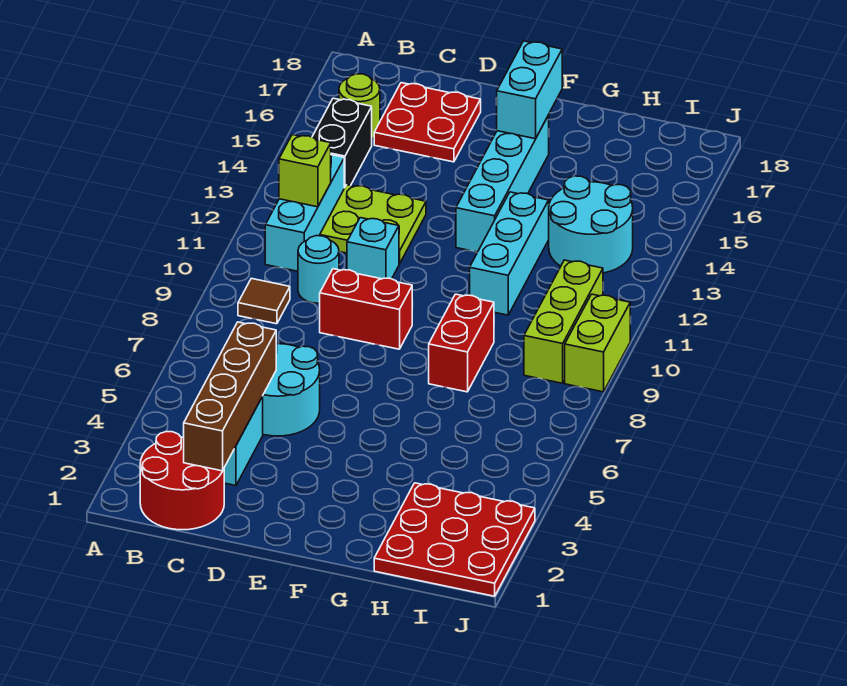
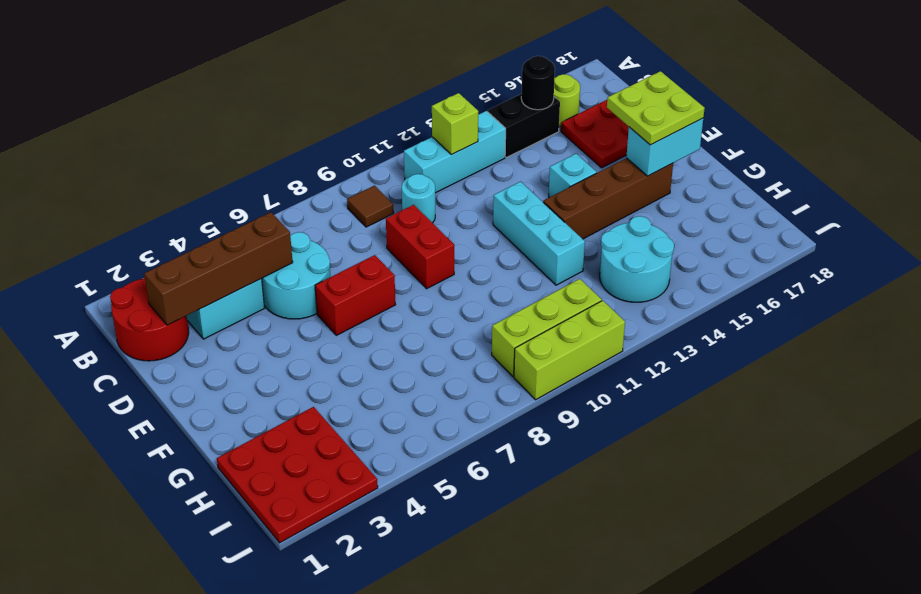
none -> black round brick B15 level 2
lime plate C12:D13 level 1 -> lime plate E16:F17 level 3
cyan brick D11 level 1 -> cyan brick E14 level 1
cyan brick F13:F16 level 1 -> brown brick F13:F16 level 1
red brick G8:G9 level 1 -> red brick E6:E7 level 1
cyan brick G11:G13 level 1 -> cyan brick E12:G12 level 1
lime brick J9:J10 level 1 -> lime brick J9:J11 level 1

